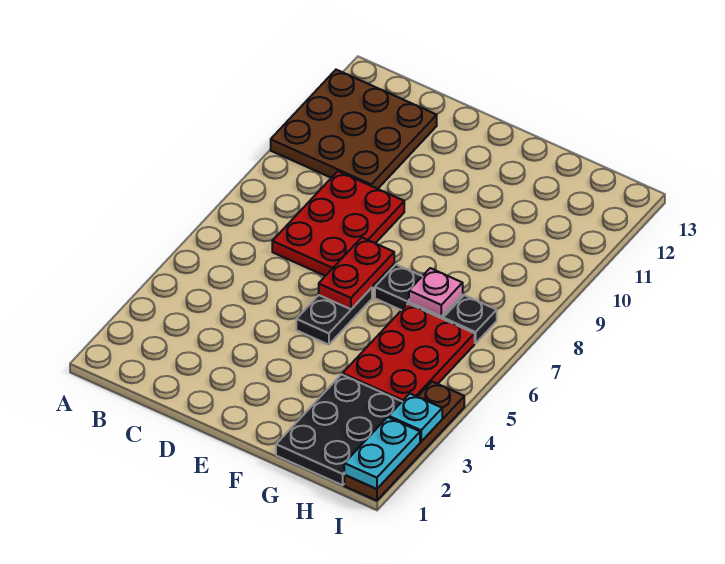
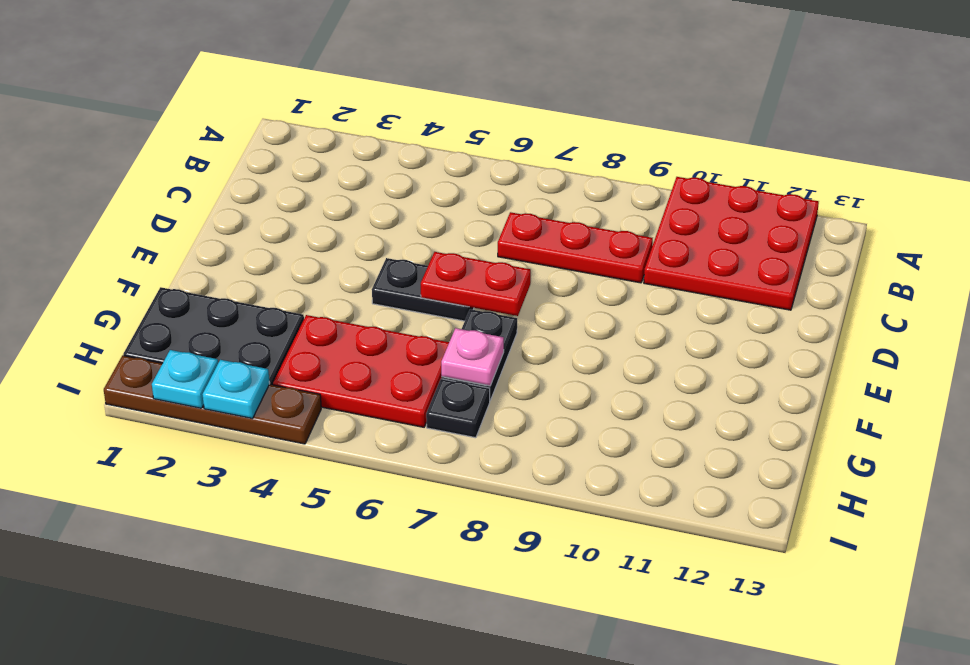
brown plate A10:C12 level 1 -> red plate A10:C12 level 1
red plate C7:D9 level 1 -> red plate C7:C9 level 1
cyan plate I1:I2 level 2 -> cyan plate I2 level 2

